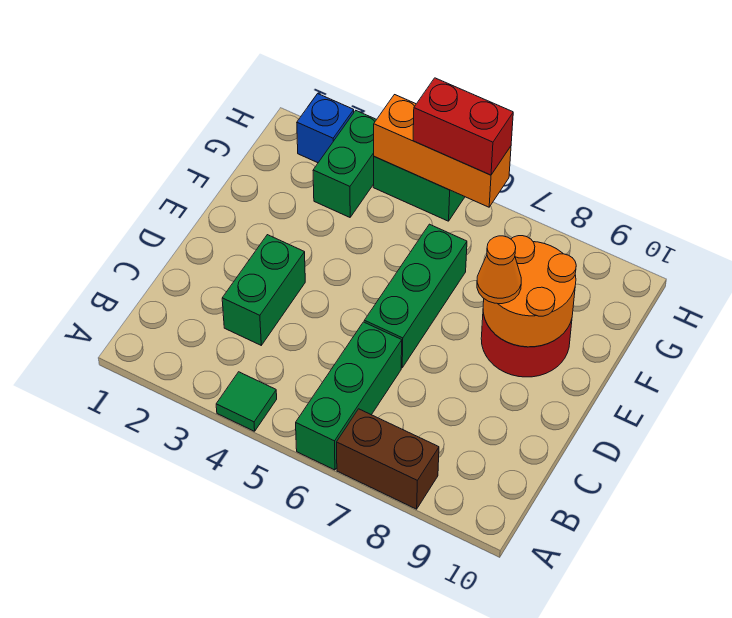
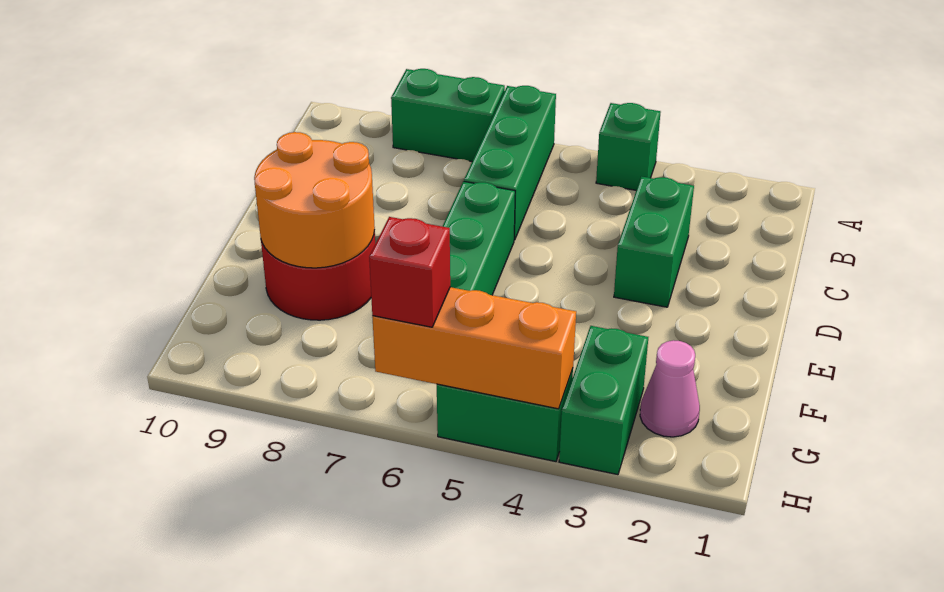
green tile A4 level 1 -> green brick A4 level 1
brown brick A7:A8 level 1 -> green brick A7:A8 level 1
orange cone E8 level 3 -> none
none -> pink cone G2 level 1
blue brick H2 level 1 -> none
red brick H5:H6 level 3 -> red brick H6 level 3

